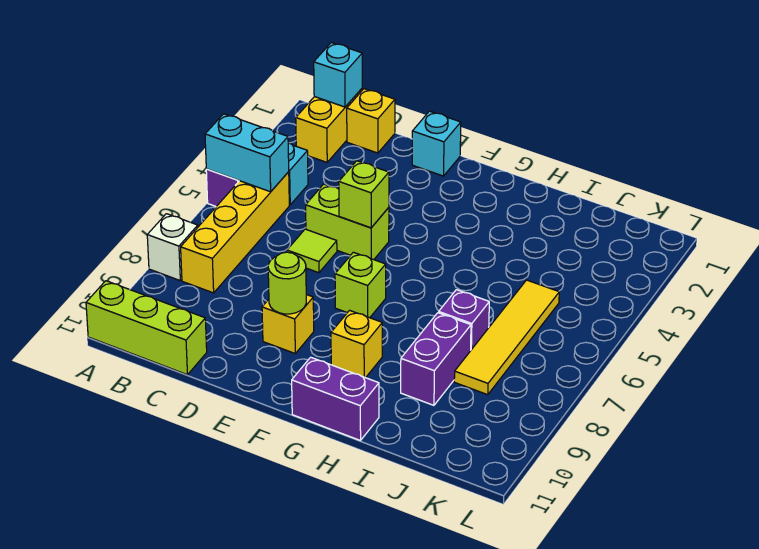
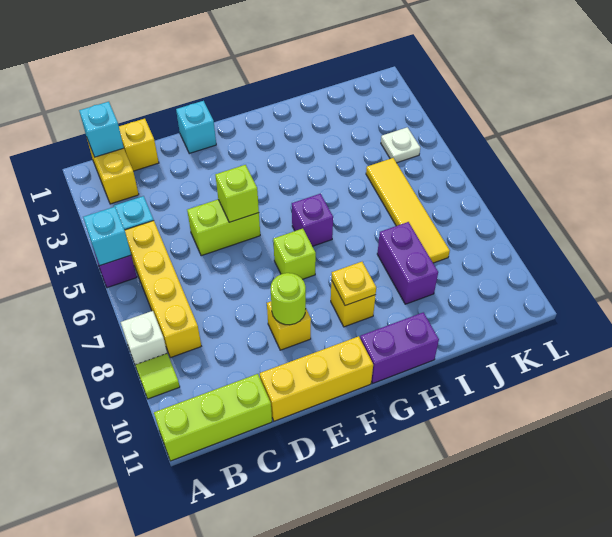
cyan brick A5:B5 level 2 -> cyan brick A5 level 2
lime tile D6 level 1 -> lime tile A9 level 1
none -> yellow brick D11:F11 level 1
none -> yellow plate G9 level 2
purple brick I7 level 1 -> purple brick G6 level 1
none -> white plate K4 level 1

